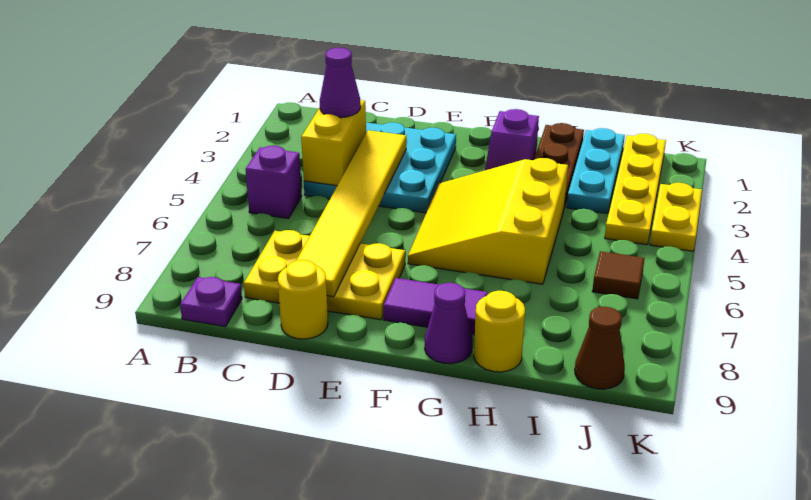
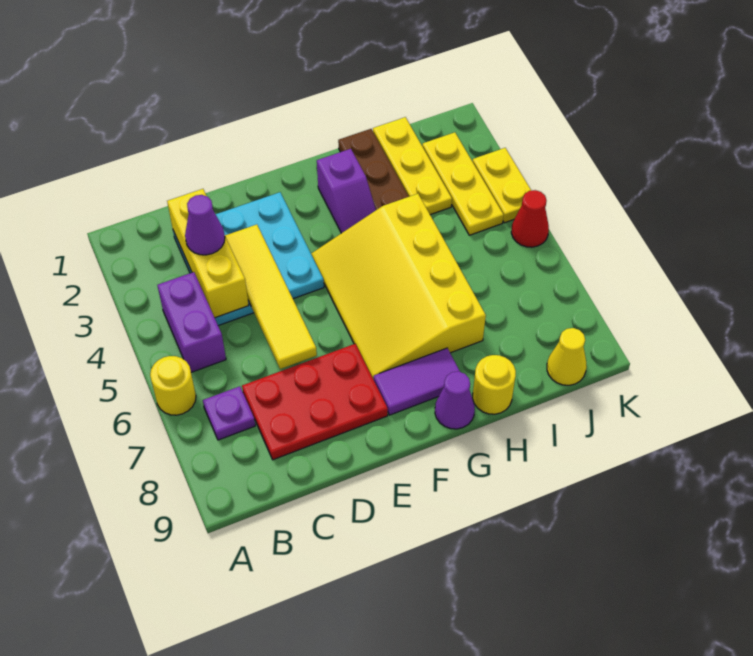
purple brick B5 level 1 -> purple brick B4:B5 level 1
purple plate B9 level 1 -> purple plate B7 level 1
yellow brick C3:C4 level 2 -> yellow brick C2:C4 level 2
yellow plate C7:E8 level 1 -> red plate C7:E8 level 1
yellow tile D3:D8 level 2 -> yellow tile D3:D6 level 2
yellow round brick D9 level 1 -> yellow round brick A6 level 1
yellow slope F4:H6 level 1 top H -> yellow slope F4:H7 level 1 top H
cyan plate I1:I3 level 1 -> yellow plate I1:I3 level 1
yellow plate J1:J4 level 1 -> yellow plate J2:J4 level 1
brown tile J6 level 1 -> none
brown cone J9 level 1 -> yellow cone J9 level 1
none -> red cone K5 level 1

